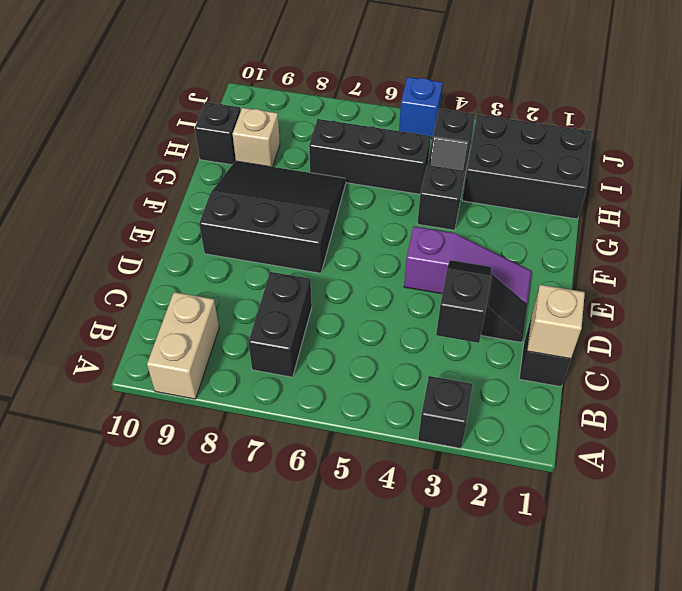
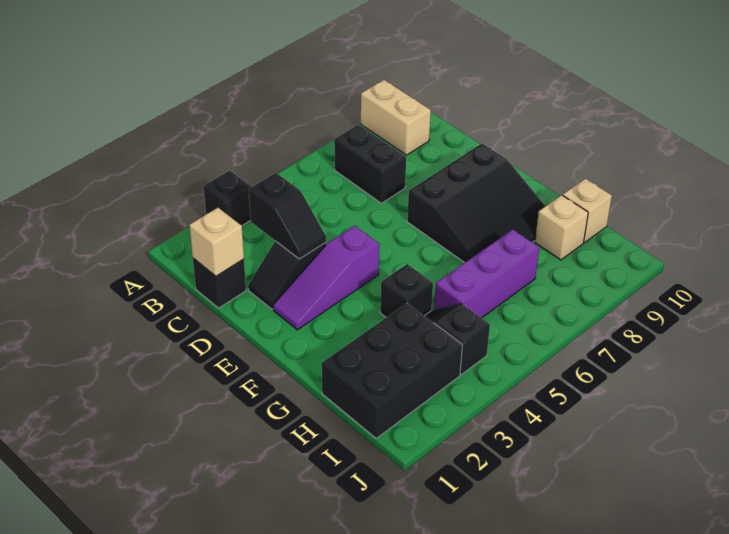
black brick H5:H7 level 1 -> purple brick H5:H7 level 1
black brick H10 level 1 -> tan brick H10 level 1
blue brick J5 level 1 -> none

